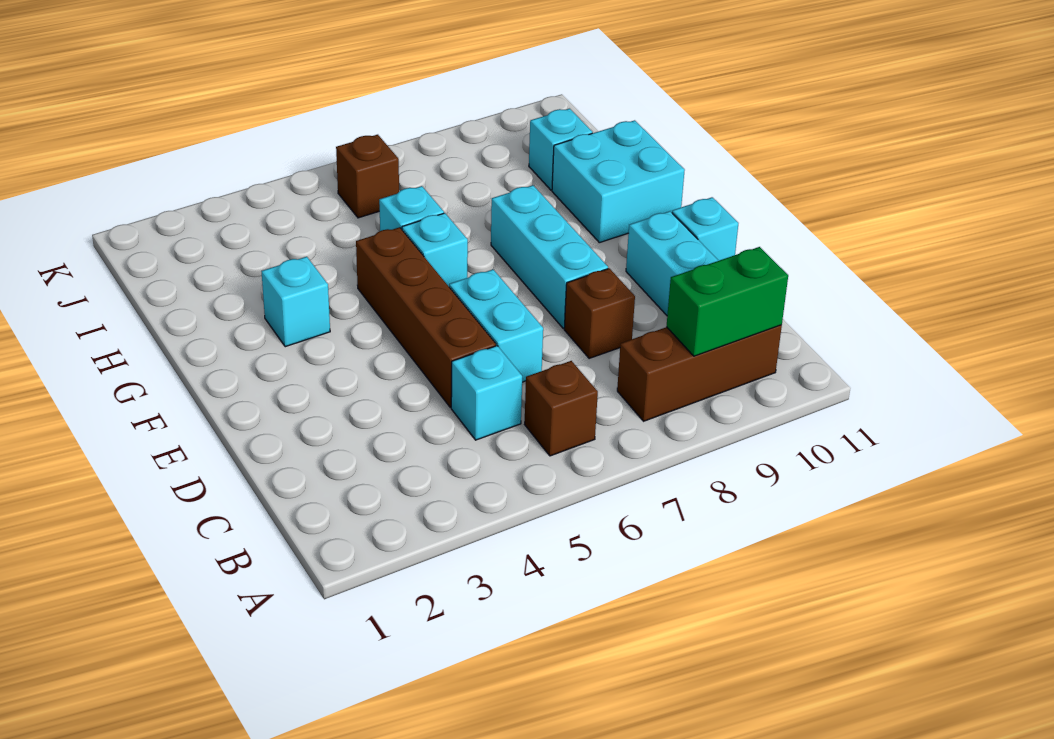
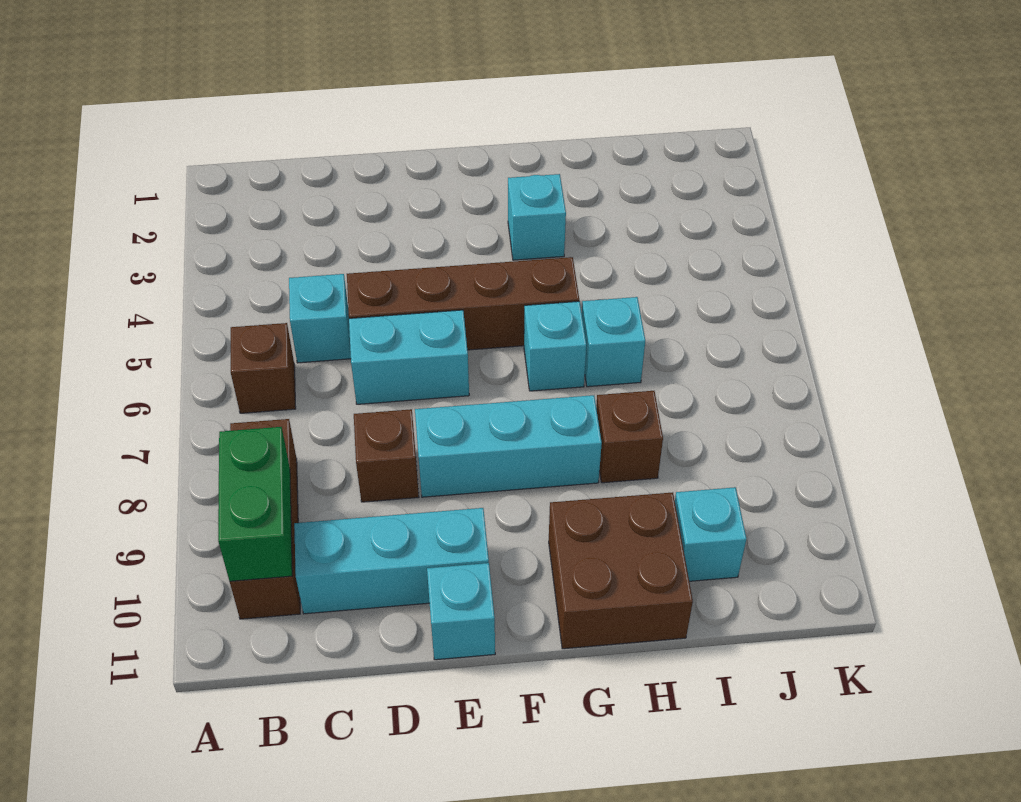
cyan brick G10:H11 level 1 -> brown brick G10:H11 level 1
brown brick J6 level 1 -> brown brick H8 level 1

